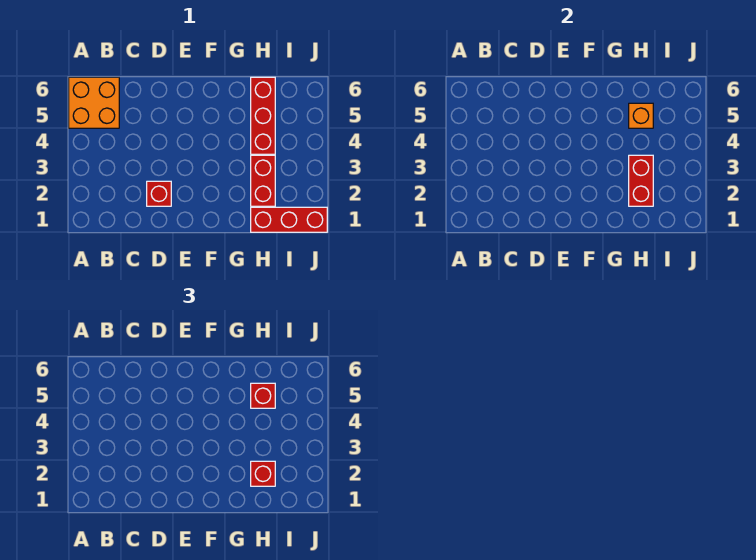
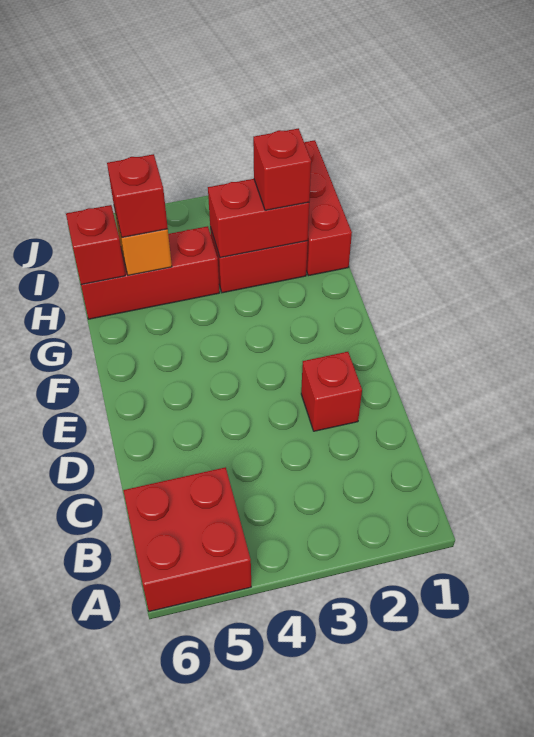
orange brick A5:B6 level 1 -> red brick A5:B6 level 1
none -> red brick H6 level 2

